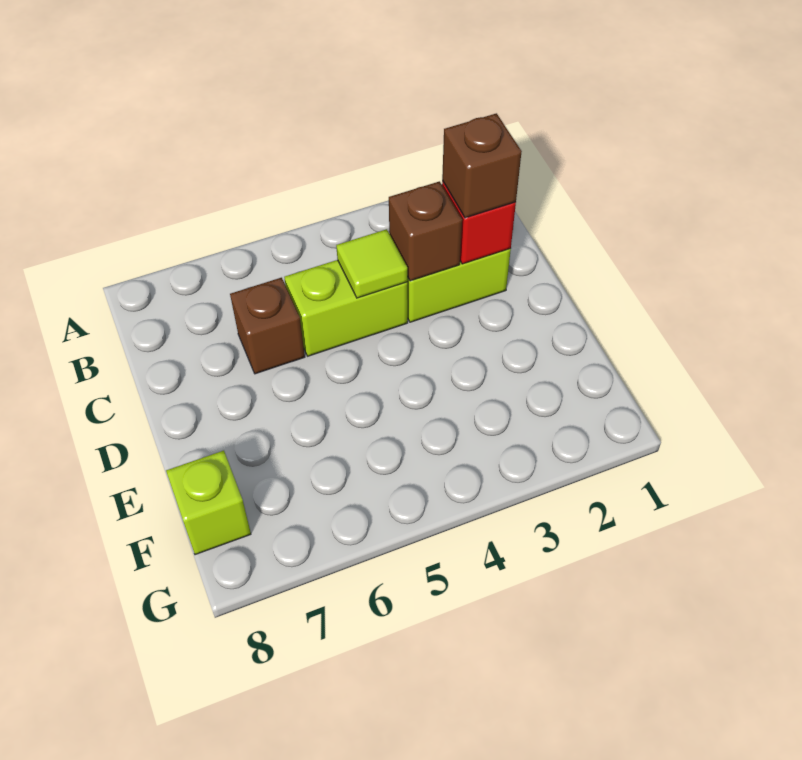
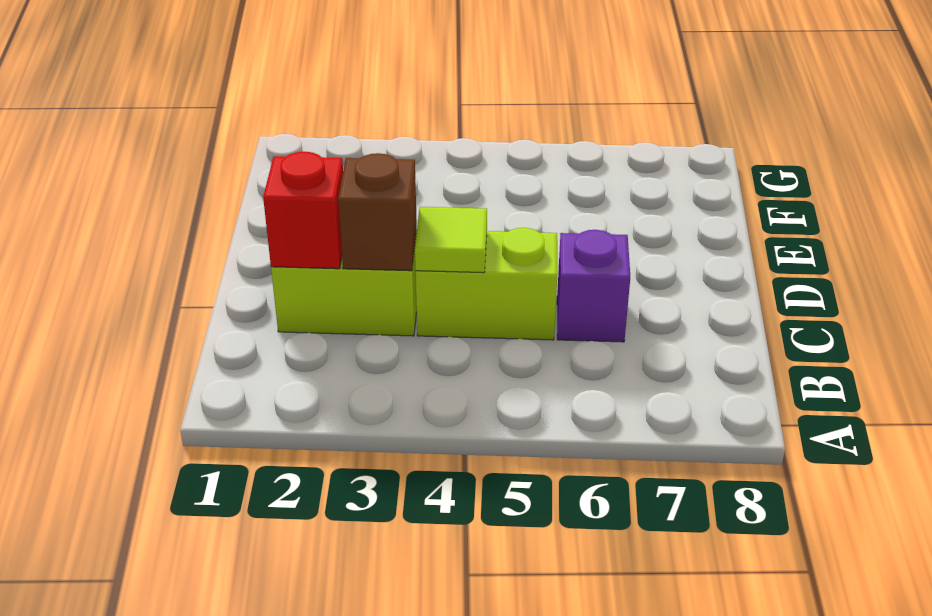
brown brick C2 level 3 -> none
brown brick C6 level 1 -> purple brick C6 level 1
lime brick F8 level 1 -> none

